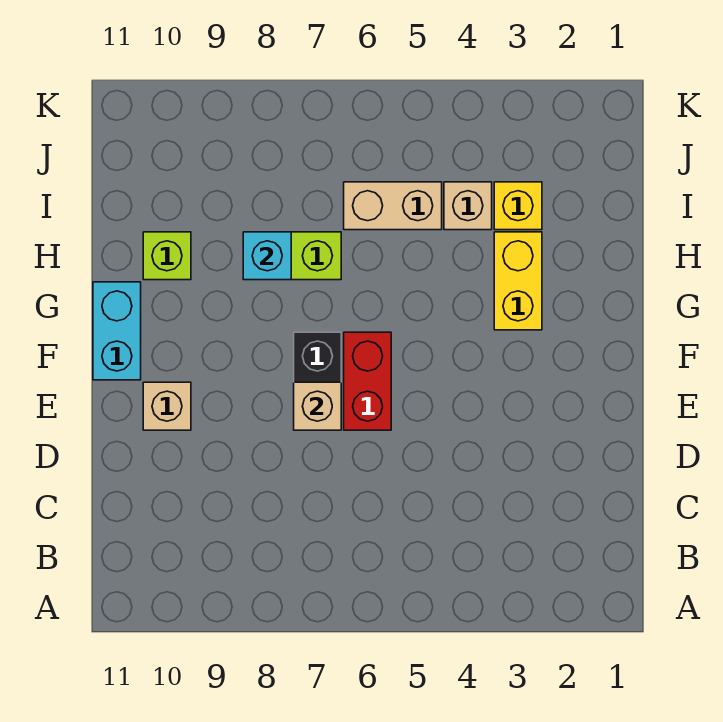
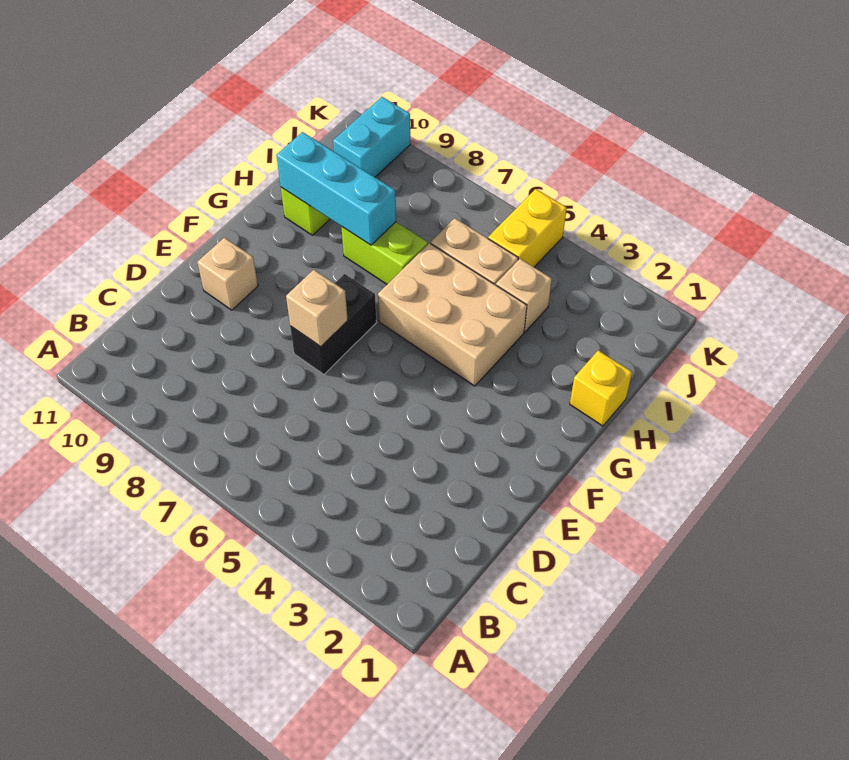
red brick E6:F6 level 1 -> none
cyan brick F11:G11 level 1 -> cyan brick J10:K10 level 1
yellow brick G3:H3 level 1 -> yellow brick J5:K5 level 1
none -> tan brick G4:H6 level 1
cyan brick H8 level 2 -> cyan brick H8:H10 level 2
yellow brick I3 level 1 -> yellow brick H1 level 1

